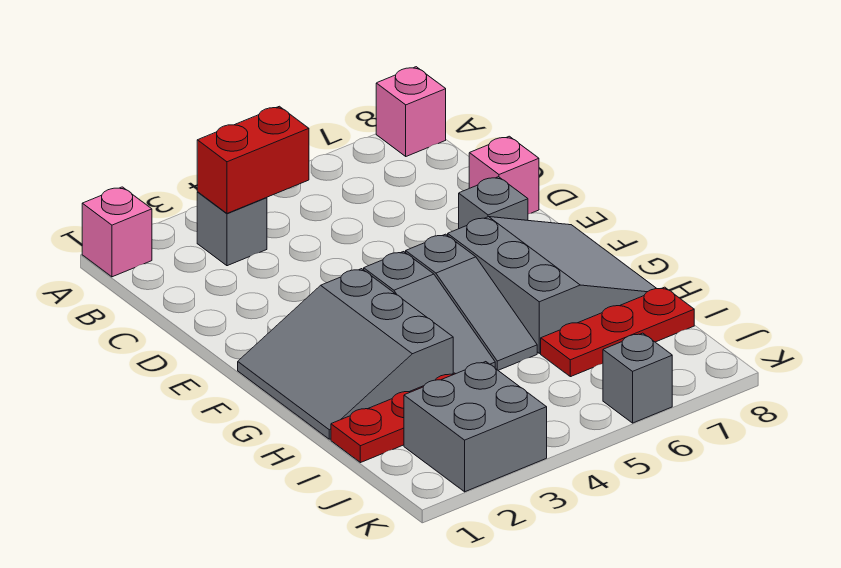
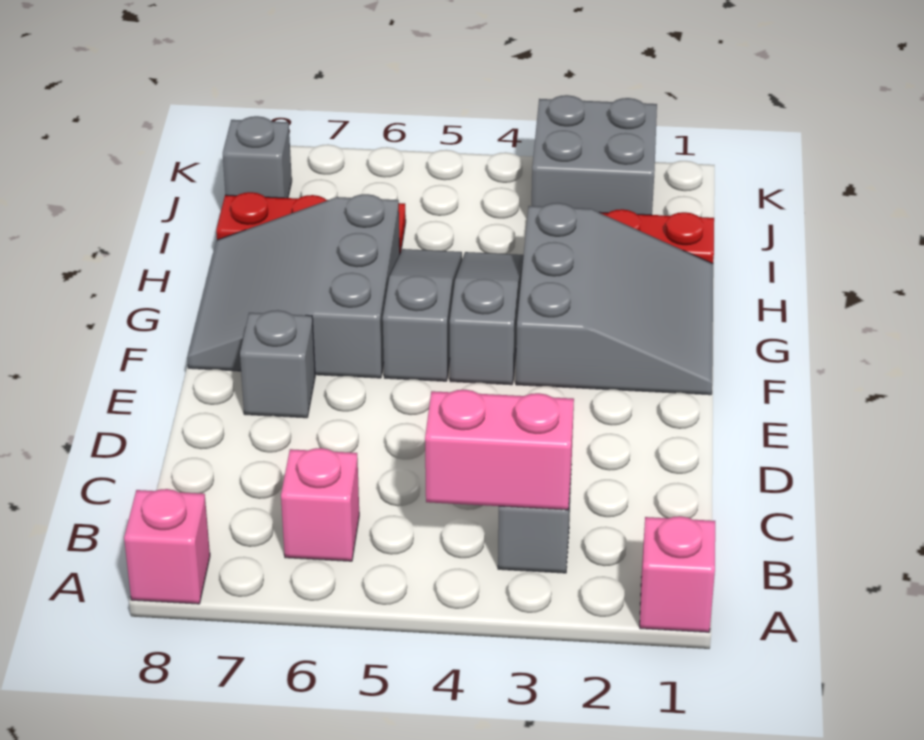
red brick B3:B4 level 2 -> pink brick B3:B4 level 2
pink brick D8 level 1 -> pink brick B6 level 1
grey brick K6 level 1 -> grey brick J8 level 1

